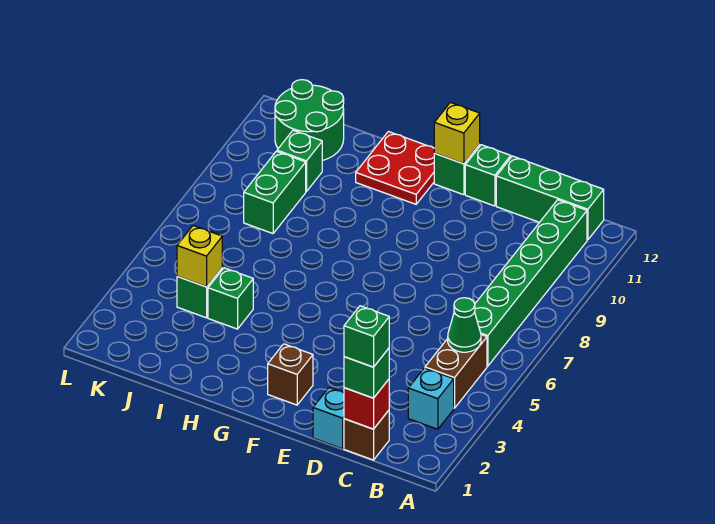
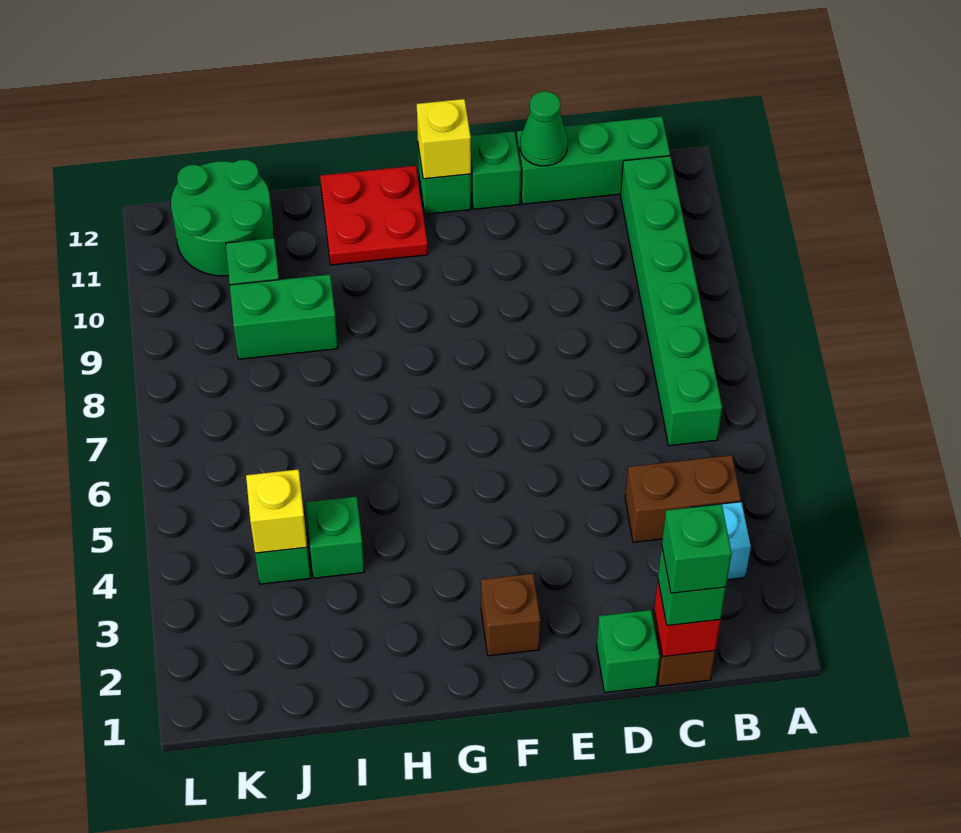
brown brick B4:B5 level 1 -> brown brick B4:C4 level 1
green cone B5 level 2 -> green cone D12 level 2
cyan brick D1 level 1 -> green brick D1 level 1
green brick J8:J9 level 1 -> green brick I9:J9 level 1

